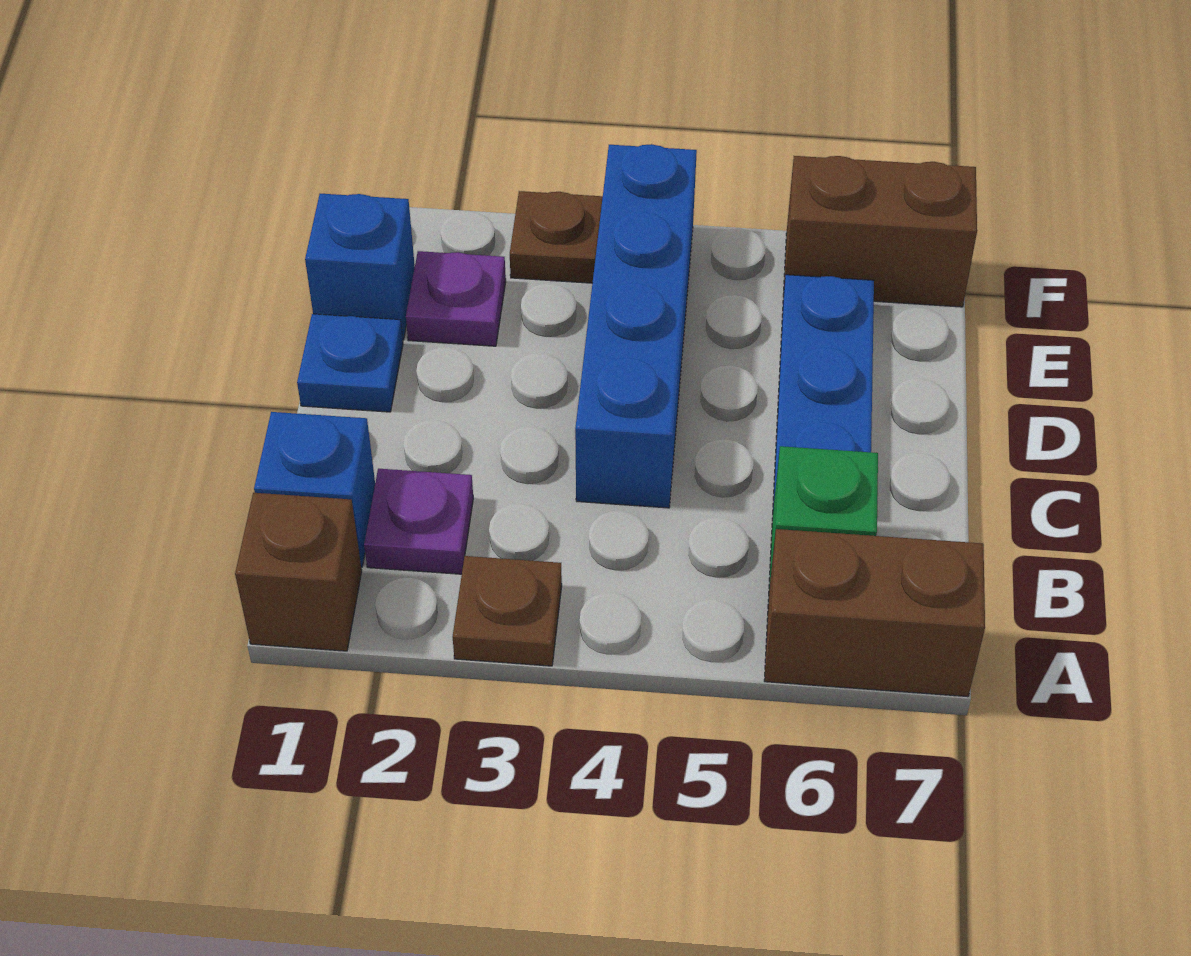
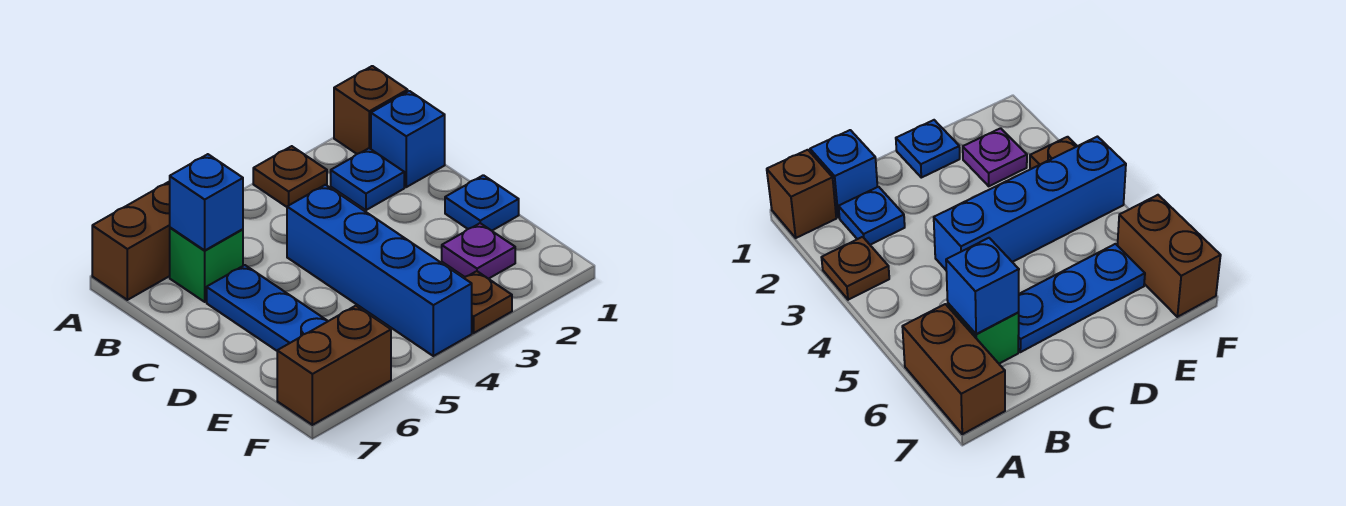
purple plate B2 level 1 -> blue plate B2 level 1
blue brick E1 level 1 -> blue brick B6 level 2

